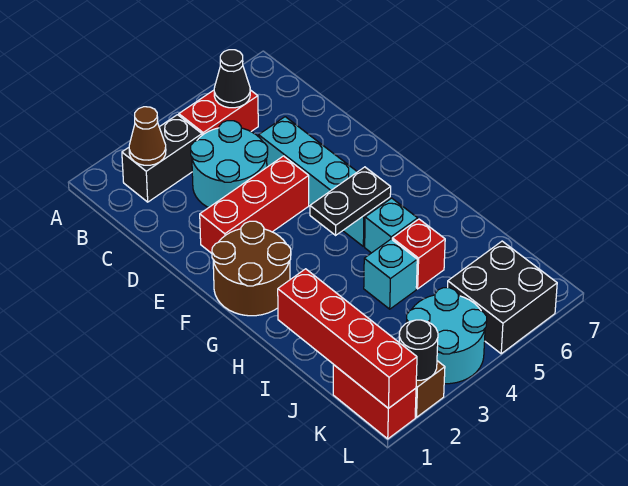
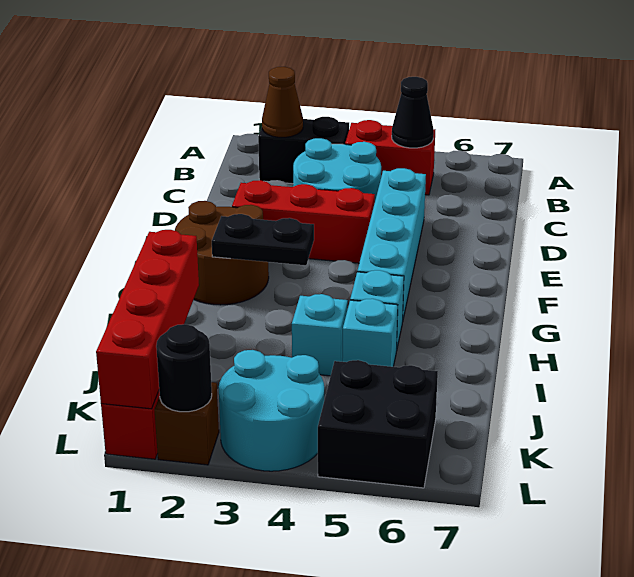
black plate G4:G5 level 2 -> black plate G2:G3 level 2
red brick I5 level 1 -> cyan brick I5 level 1

